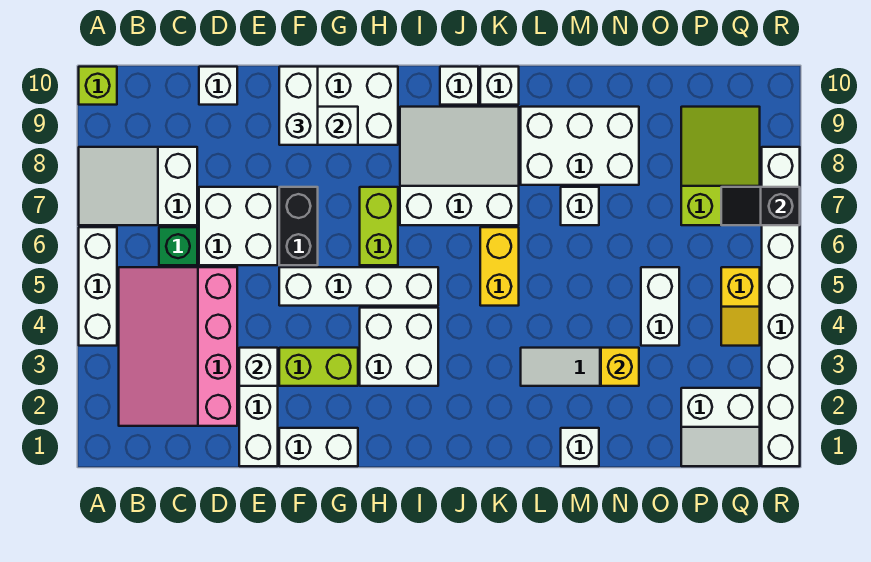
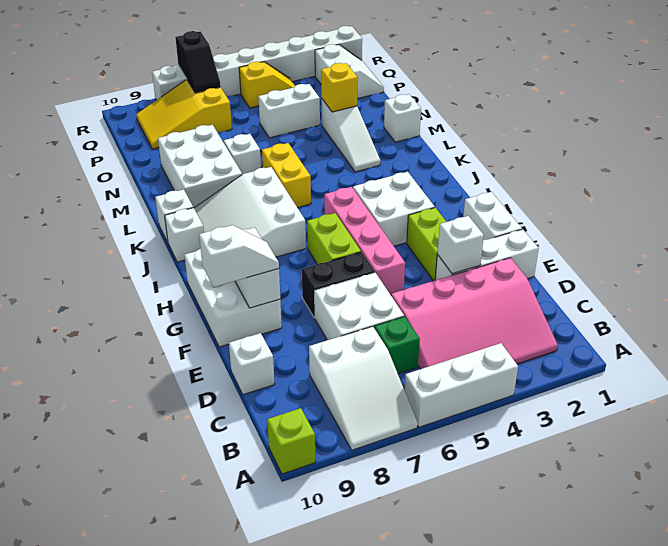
white brick F5:I5 level 1 -> pink brick F5:I5 level 1
white brick F9:F10 level 3 -> white slope F9:F10 level 3 top 10
lime brick H6:H7 level 1 -> lime brick G6:H6 level 1
yellow brick K5:K6 level 1 -> yellow brick K6:L6 level 1
lime slope P7:Q9 level 1 top 7 -> yellow slope P7:Q9 level 1 top 7

